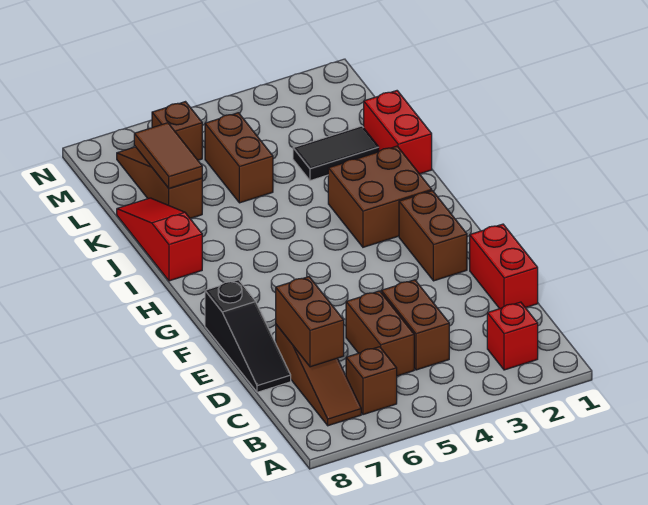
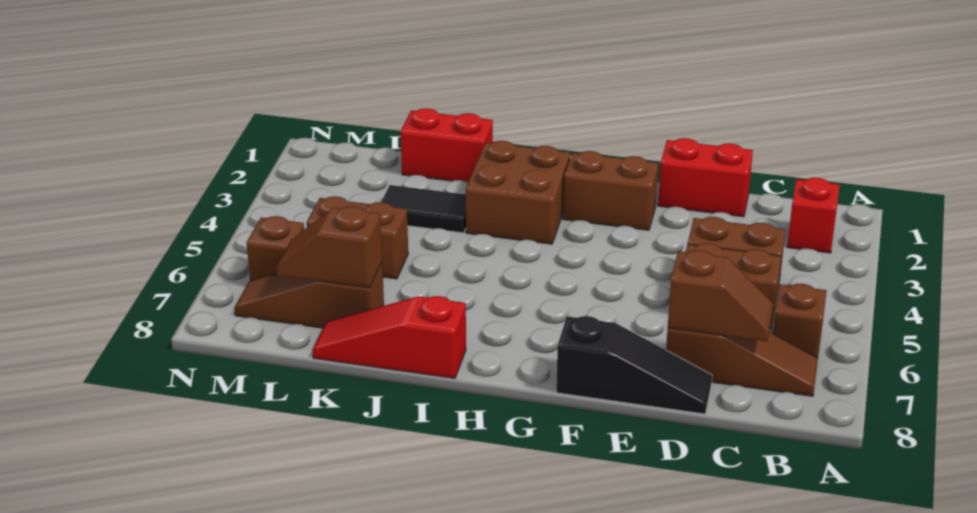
brown brick C7:D7 level 2 -> brown slope C7:D7 level 2 top D
black tile K2:K3 level 1 -> black tile J3:K3 level 1
brown tile K7:L7 level 2 -> brown slope K7:L7 level 2 top K

